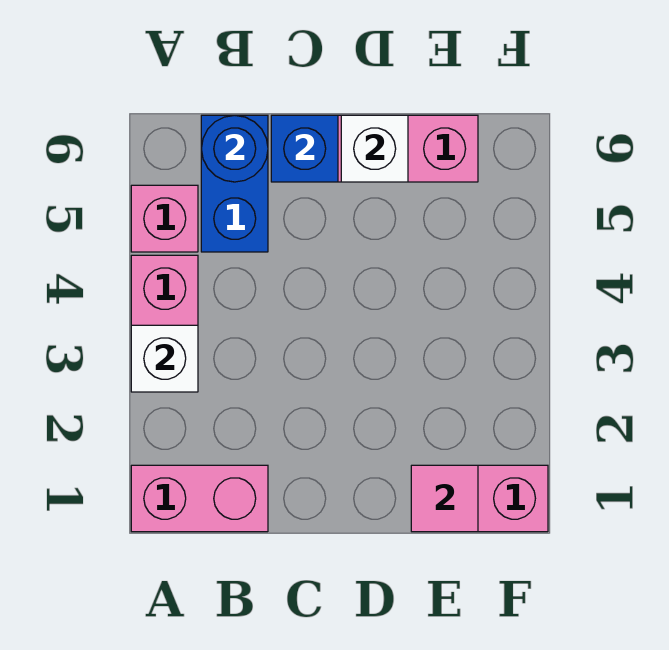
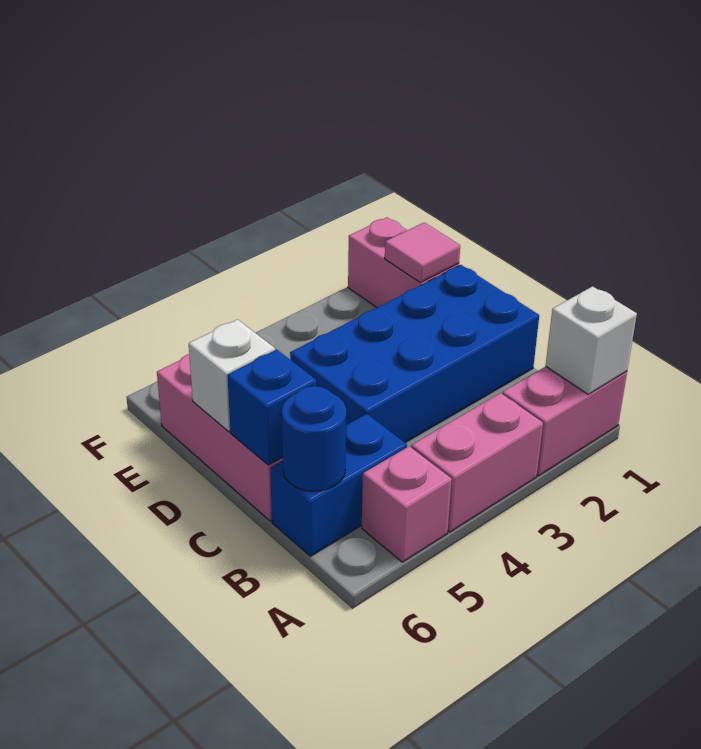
pink brick A1:B1 level 1 -> pink brick A1:A2 level 1
white brick A3 level 2 -> white brick A1 level 2
none -> blue brick C1:D4 level 1

